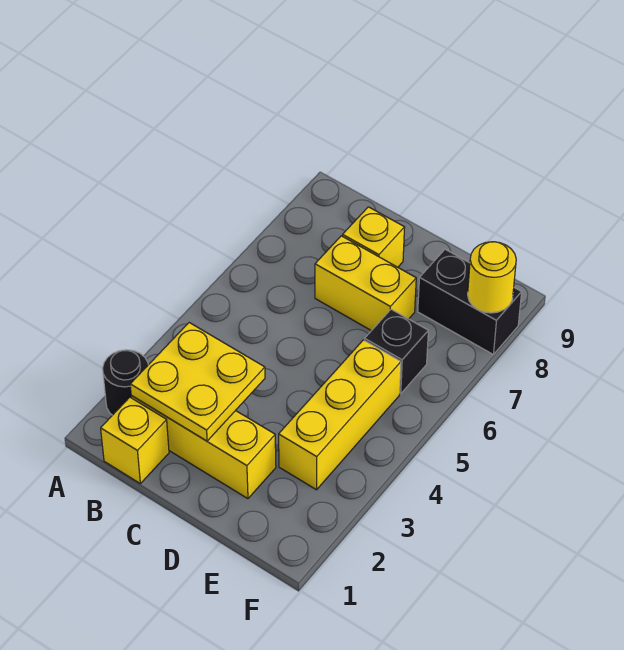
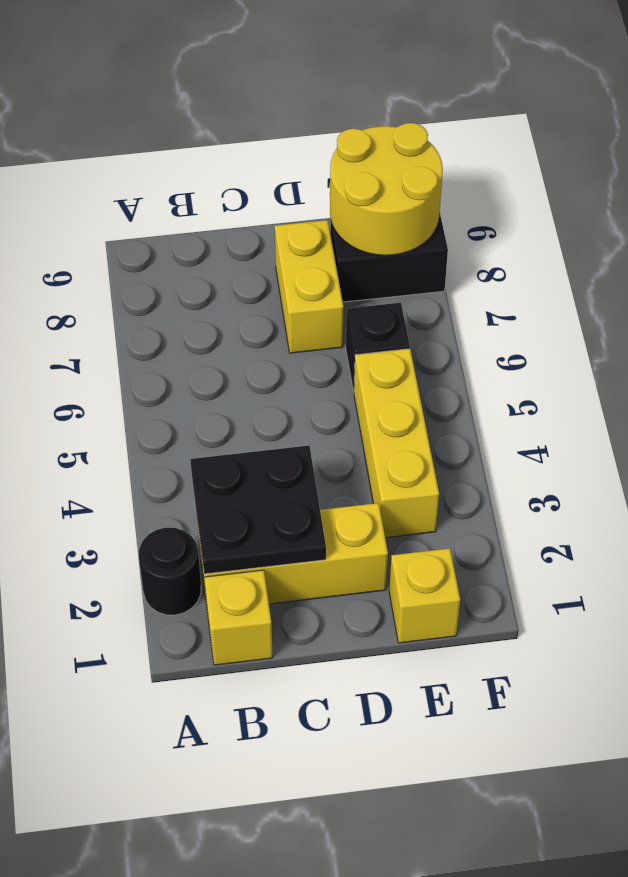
yellow plate B2:C3 level 2 -> black plate B2:C3 level 2
yellow brick C7:D7 level 1 -> yellow brick D7:D8 level 1
yellow brick C8 level 1 -> yellow brick E1 level 1
yellow round brick F8 level 2 -> yellow round brick E8:F9 level 2

